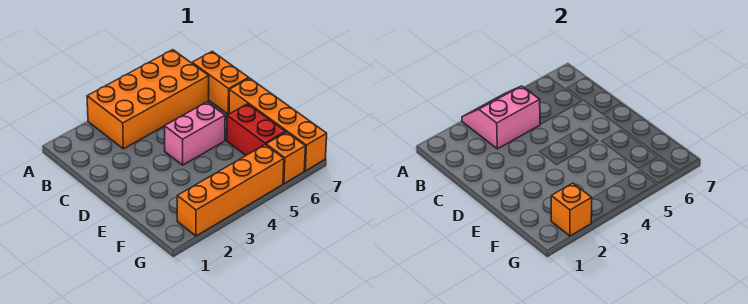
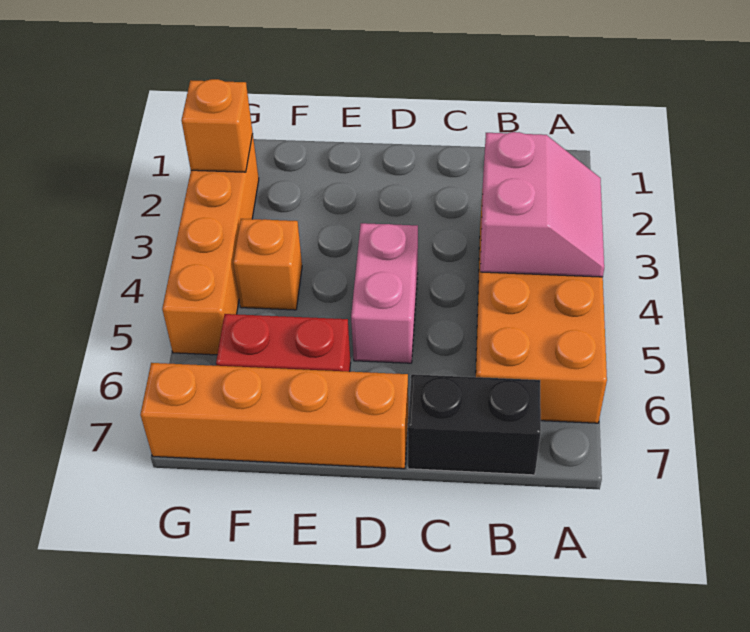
orange brick B7:C7 level 1 -> black brick B7:C7 level 1
orange brick G6 level 1 -> orange brick F4 level 1

